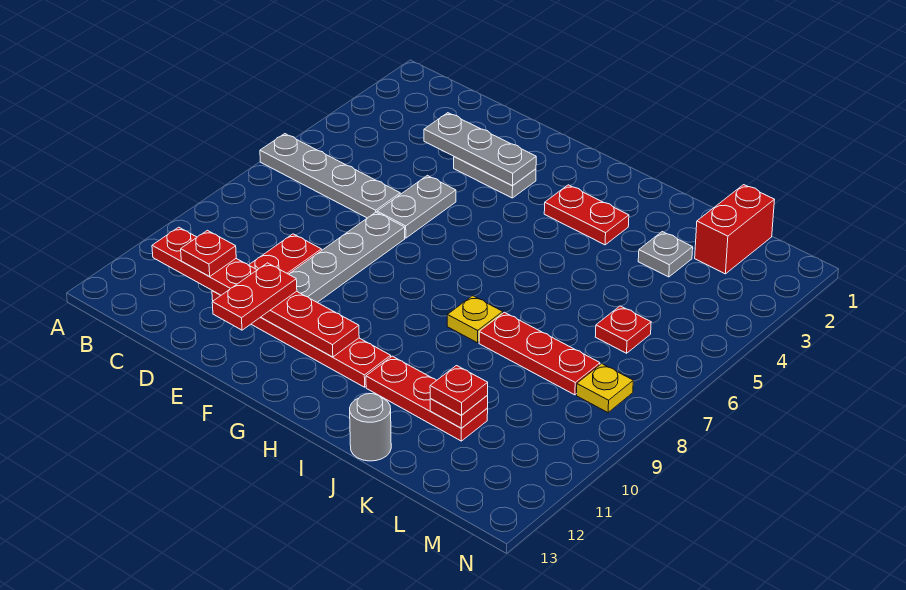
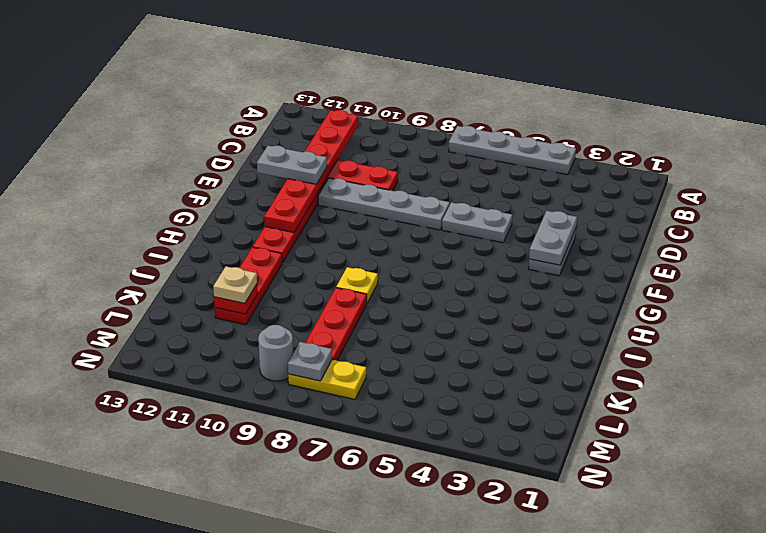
grey plate A6:D6 level 1 -> grey plate A4:A7 level 1
red plate C11 level 3 -> none
grey plate D3:F3 level 2 -> grey plate E3:F3 level 2
red plate E11:E12 level 3 -> grey plate E11:E12 level 3
red plate H3:I3 level 1 -> none
grey round brick J13 level 1 -> grey round brick M9 level 1
grey plate K3 level 1 -> grey plate M8 level 2
red plate K11 level 3 -> tan plate K11 level 3
red brick L1:L2 level 1 -> none
red plate L6 level 1 -> none
yellow plate M8 level 1 -> yellow plate M7:M8 level 1

